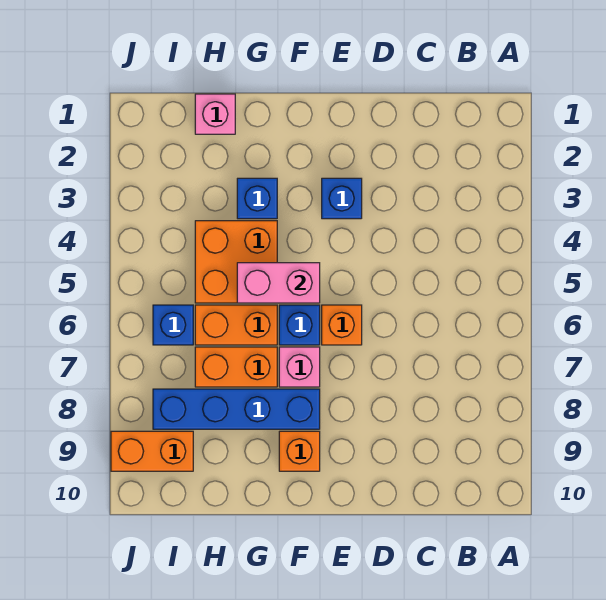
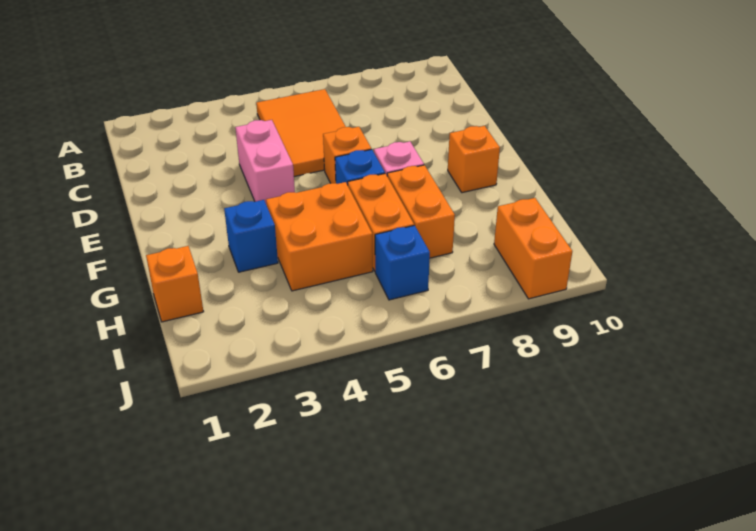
none -> orange tile B5:D6 level 1
blue brick E3 level 1 -> none
pink brick F5:G5 level 2 -> pink brick D4:E4 level 1
blue brick F8:I8 level 1 -> none
pink brick H1 level 1 -> orange brick H1 level 1

